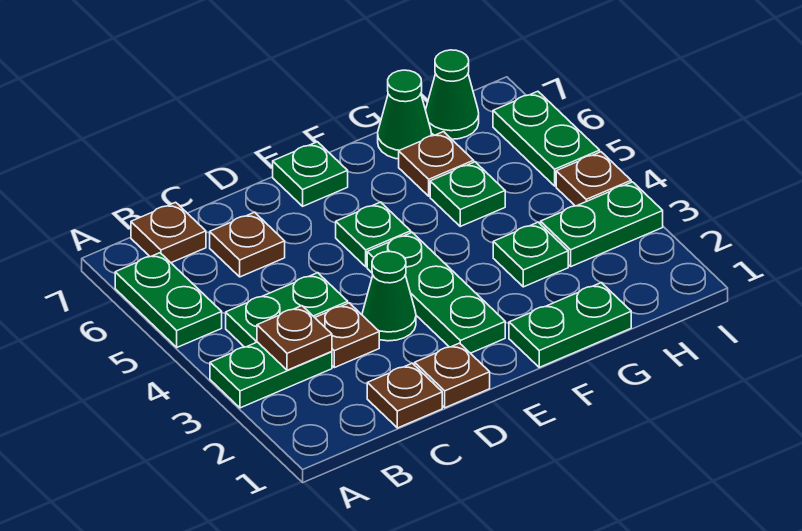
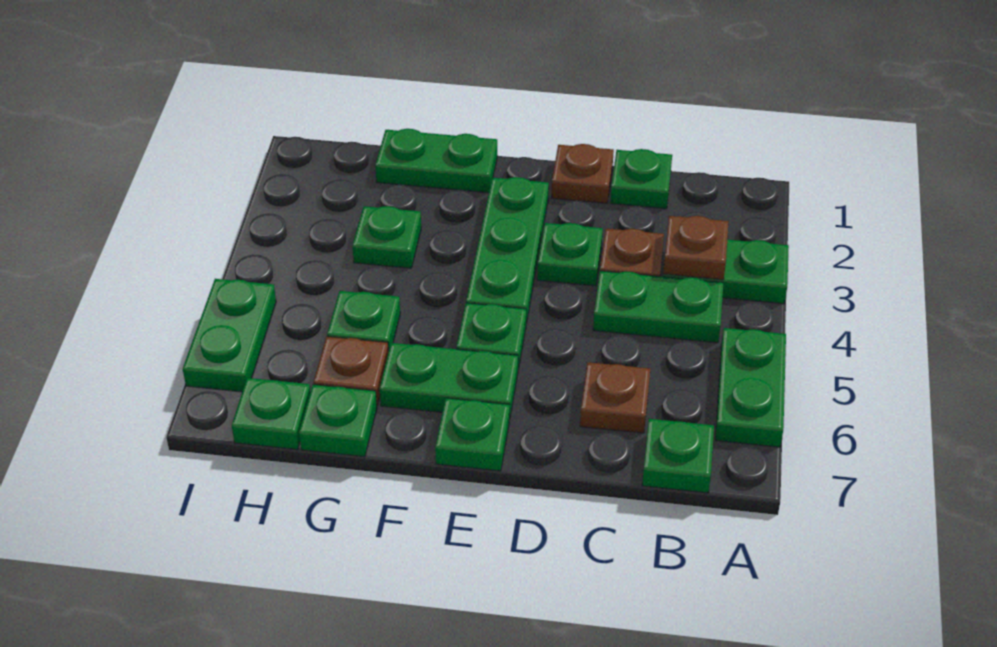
brown plate B7 level 1 -> green plate B7 level 1
brown plate C1 level 1 -> green plate C1 level 1
green cone D3 level 1 -> green plate D3 level 1
green cone G7 level 1 -> green plate G7 level 1
green plate H3:I3 level 1 -> green plate E6:F6 level 1
green cone H7 level 1 -> green plate H7 level 1
brown plate I4 level 1 -> none

